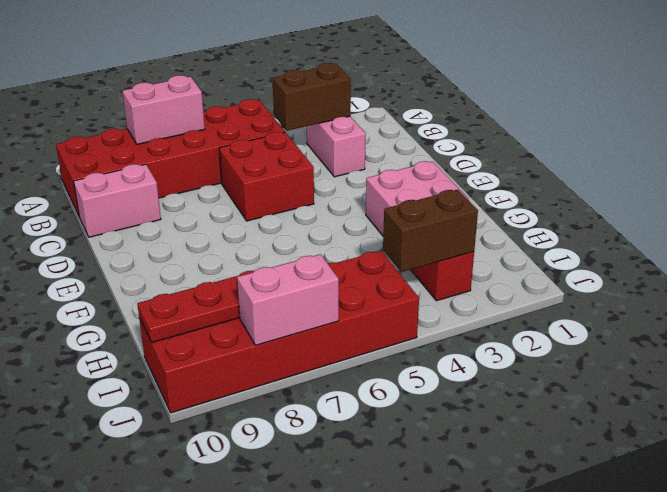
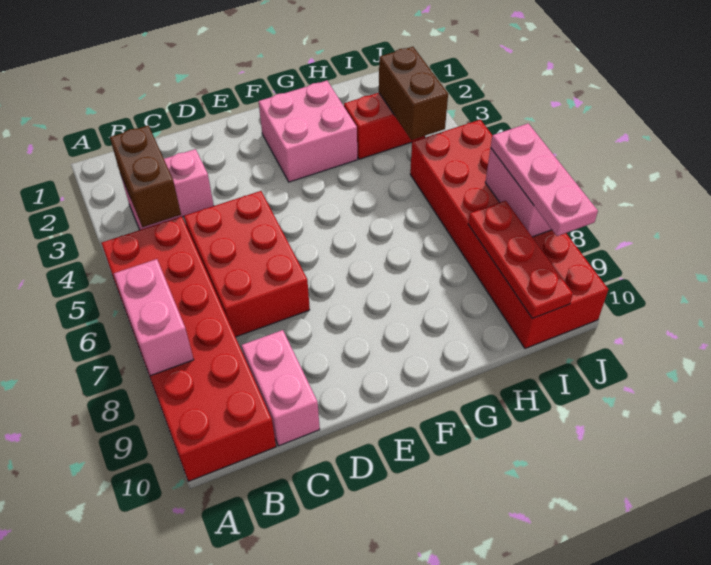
red brick C5:D6 level 1 -> red brick C5:D7 level 1
none -> pink plate J7:J9 level 3

